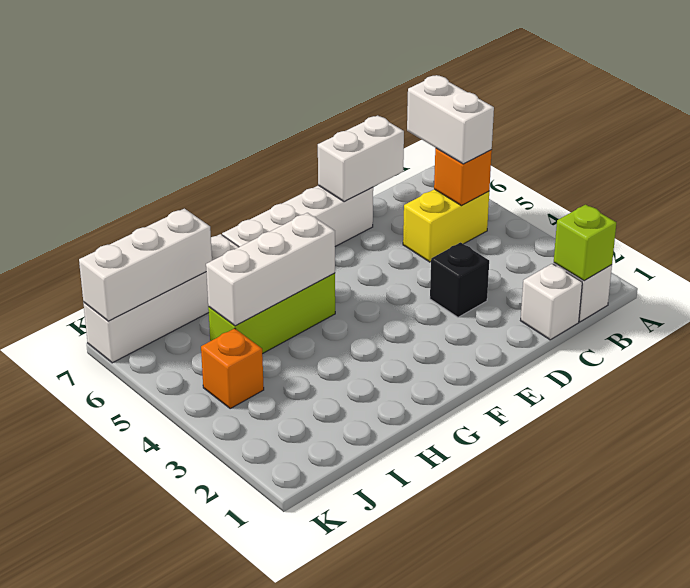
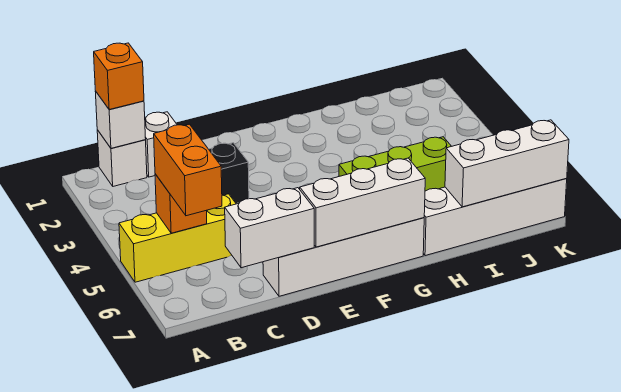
lime brick B1 level 2 -> white brick B1 level 2
yellow brick B5:C5 level 1 -> yellow brick A5:C5 level 1
white brick B5:B6 level 3 -> orange brick B5:B6 level 3
white brick G5:I5 level 2 -> white brick E7:G7 level 2
orange brick J4 level 1 -> orange brick B1 level 3

